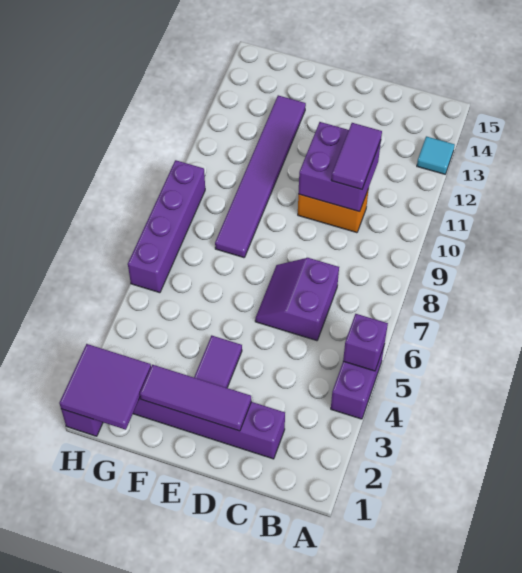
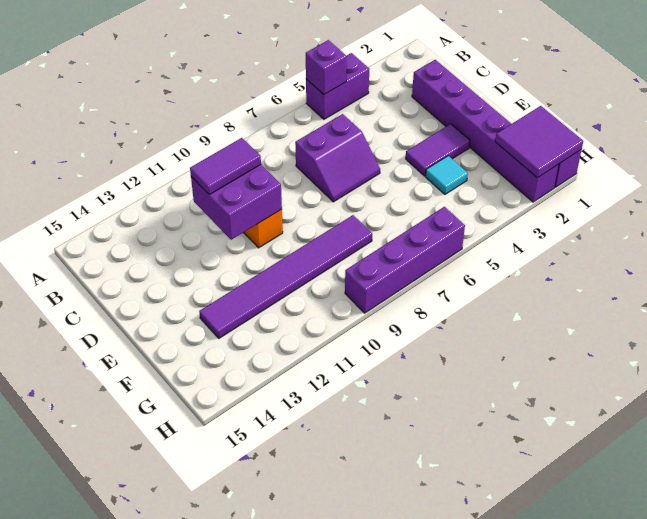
cyan tile A13 level 1 -> cyan tile F4 level 1
purple tile D2:F2 level 2 -> none

